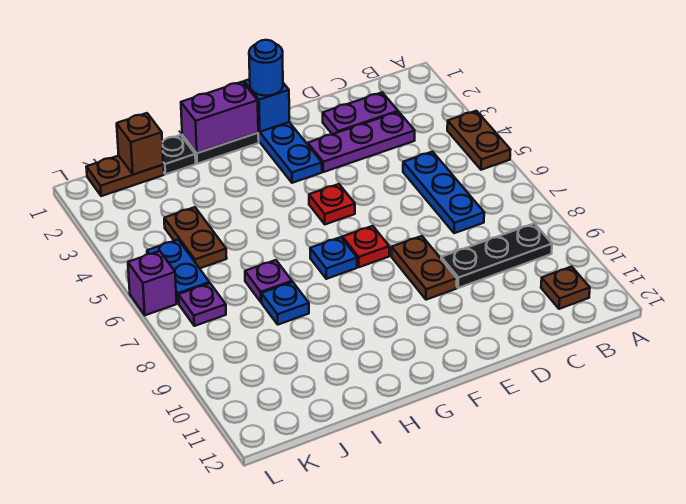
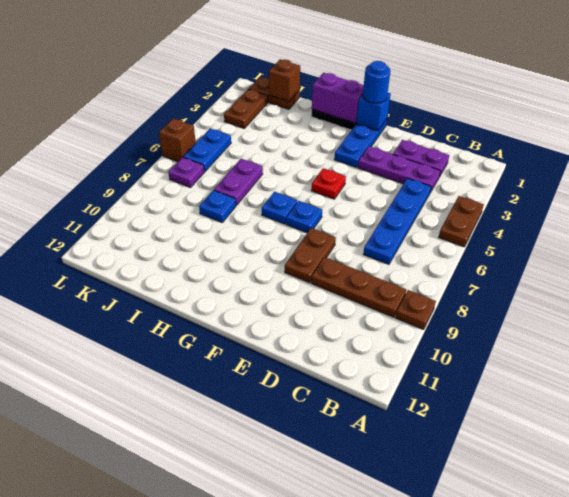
black plate B9:D9 level 1 -> brown plate B9:D9 level 1
brown plate B11 level 1 -> brown plate A9 level 1
blue plate C5:C7 level 1 -> blue plate C4:C7 level 1
red plate F7 level 1 -> blue plate F7 level 1
black plate I1 level 1 -> none
purple plate I7 level 1 -> purple plate I6:I7 level 1
brown plate J4:J5 level 1 -> brown plate K2:K3 level 1
purple brick L6 level 1 -> brown brick L6 level 1

